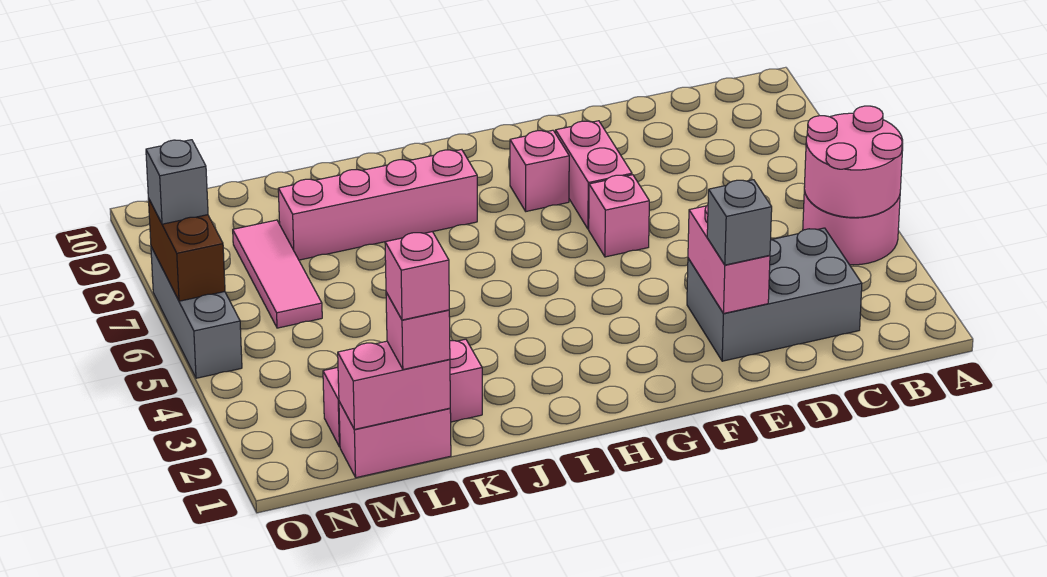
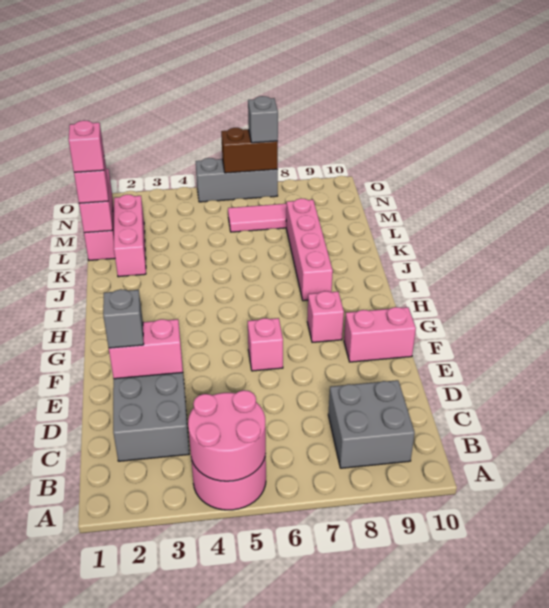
none -> grey brick B8:C9 level 1
pink brick F7:F8 level 1 -> pink brick F9:F10 level 1

